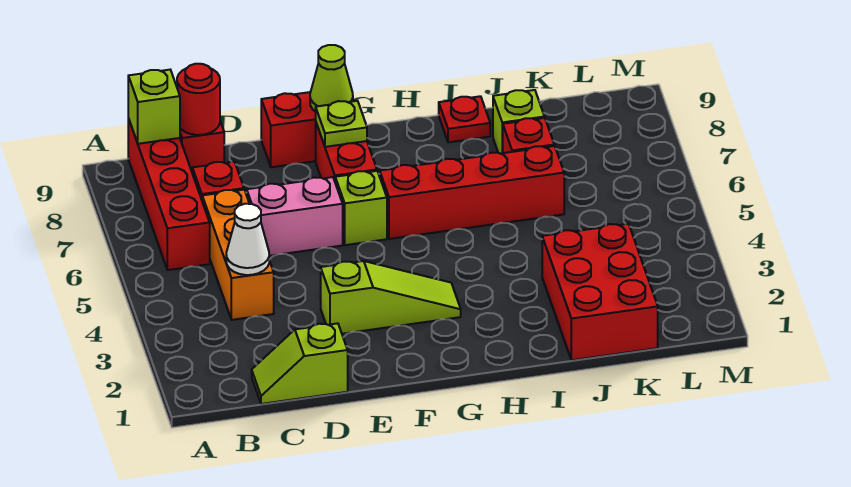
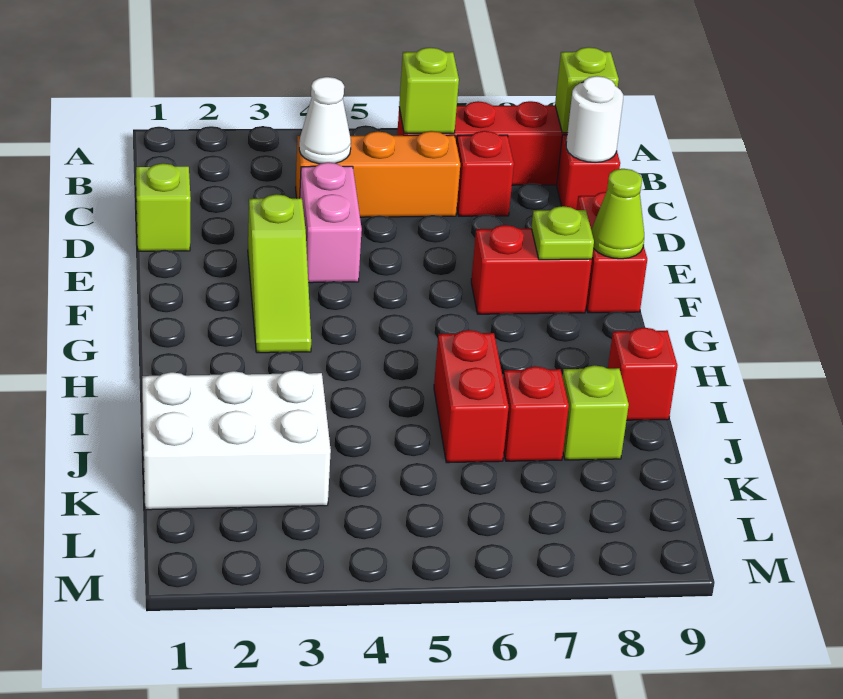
red round brick C9 level 2 -> white round brick C9 level 2
pink brick D6:E6 level 1 -> pink brick D4:E4 level 1
lime brick F6 level 1 -> lime brick B6 level 2
red brick G6:J6 level 1 -> red brick I6:J6 level 1
red plate I9 level 1 -> red brick I9 level 1
red brick J1:K3 level 1 -> white brick J1:K3 level 1

